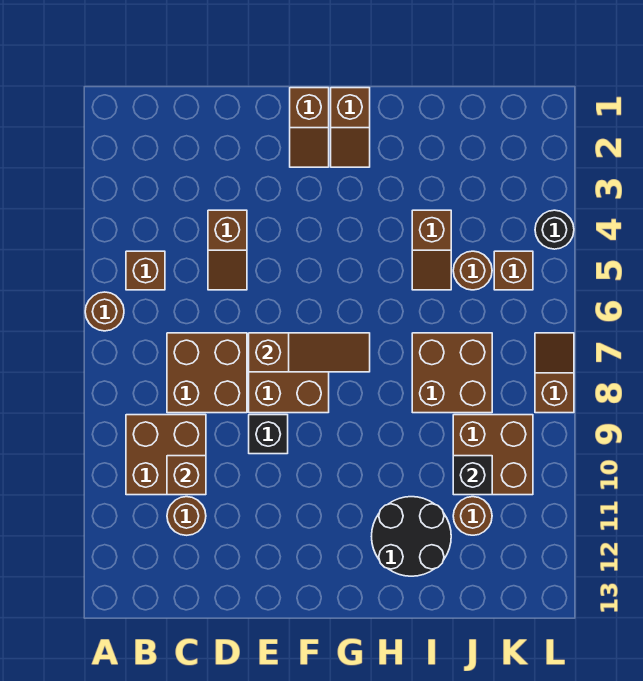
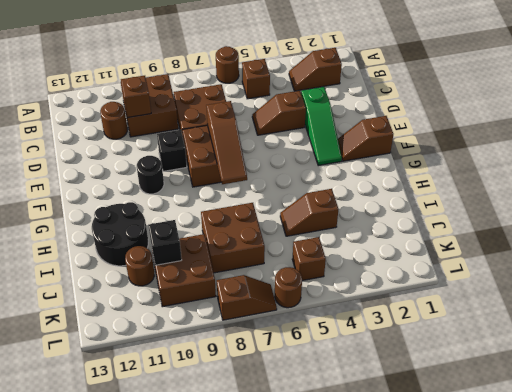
none -> green slope D3:F3 level 1 top D
brown slope G1:G2 level 1 top 1 -> brown slope B2:B3 level 1 top 2
brown round brick J5 level 1 -> brown round brick L6 level 1
black round brick L4 level 1 -> black round brick F10 level 1

